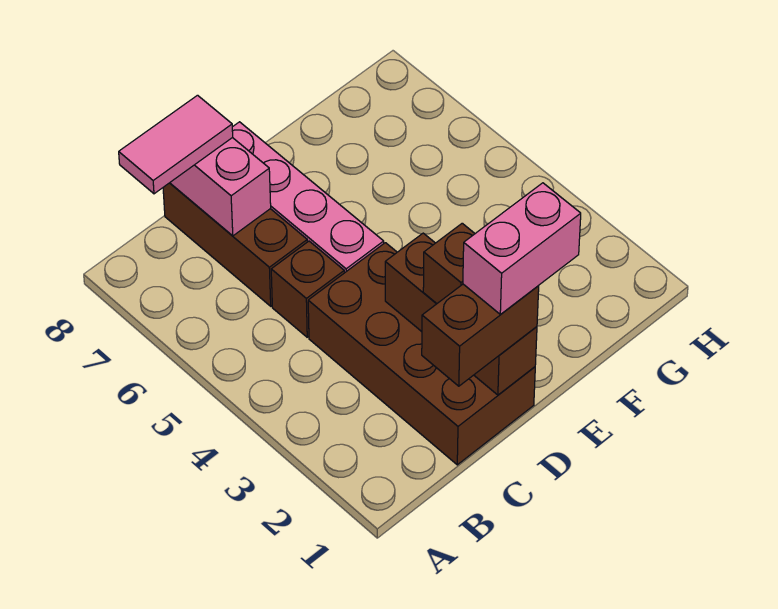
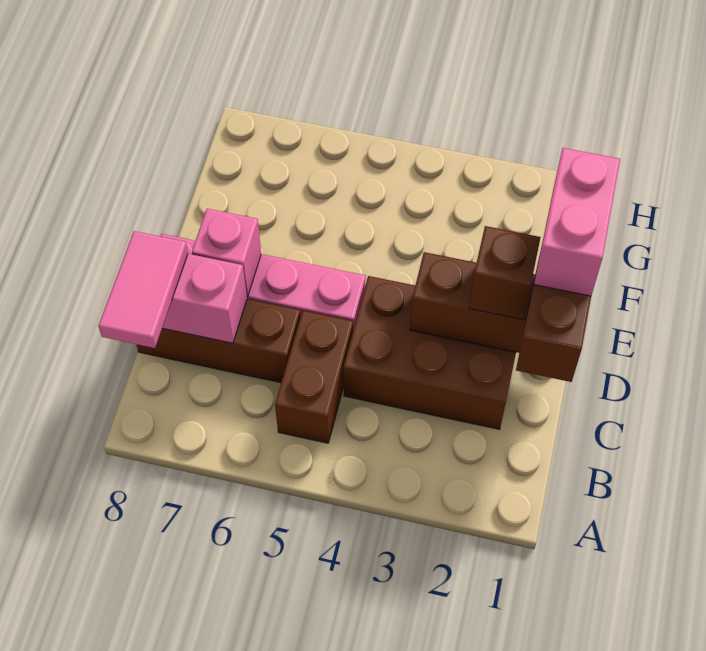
brown brick C1:D4 level 1 -> brown brick C2:D4 level 1
brown brick C5 level 1 -> brown brick B5:C5 level 1
none -> pink brick D7 level 2

